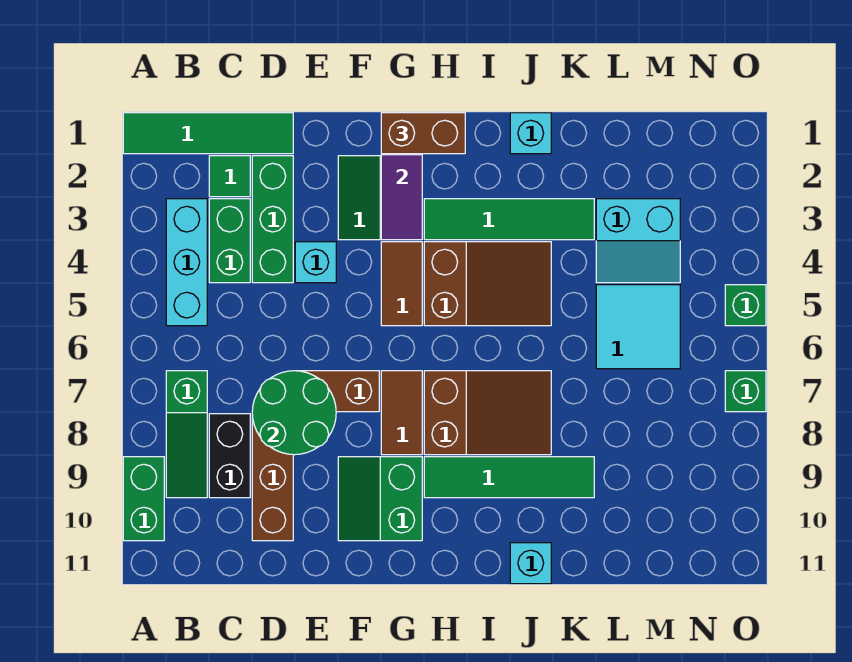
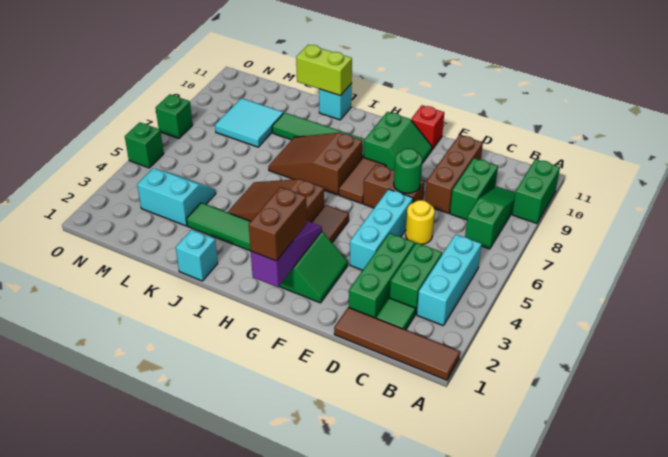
green tile A1:D1 level 1 -> brown tile A1:D1 level 1
black brick C8:C9 level 1 -> green brick C8:C9 level 1
none -> yellow round brick D6 level 1
green round brick D7:E8 level 2 -> green round brick E7 level 2
cyan brick E4 level 1 -> cyan brick E4:E6 level 1
none -> red brick F11 level 1
brown brick G1:H1 level 3 -> brown brick G1:G2 level 3
none -> lime brick J11:K11 level 2
cyan tile L5:M6 level 1 -> cyan tile L8:M9 level 1

